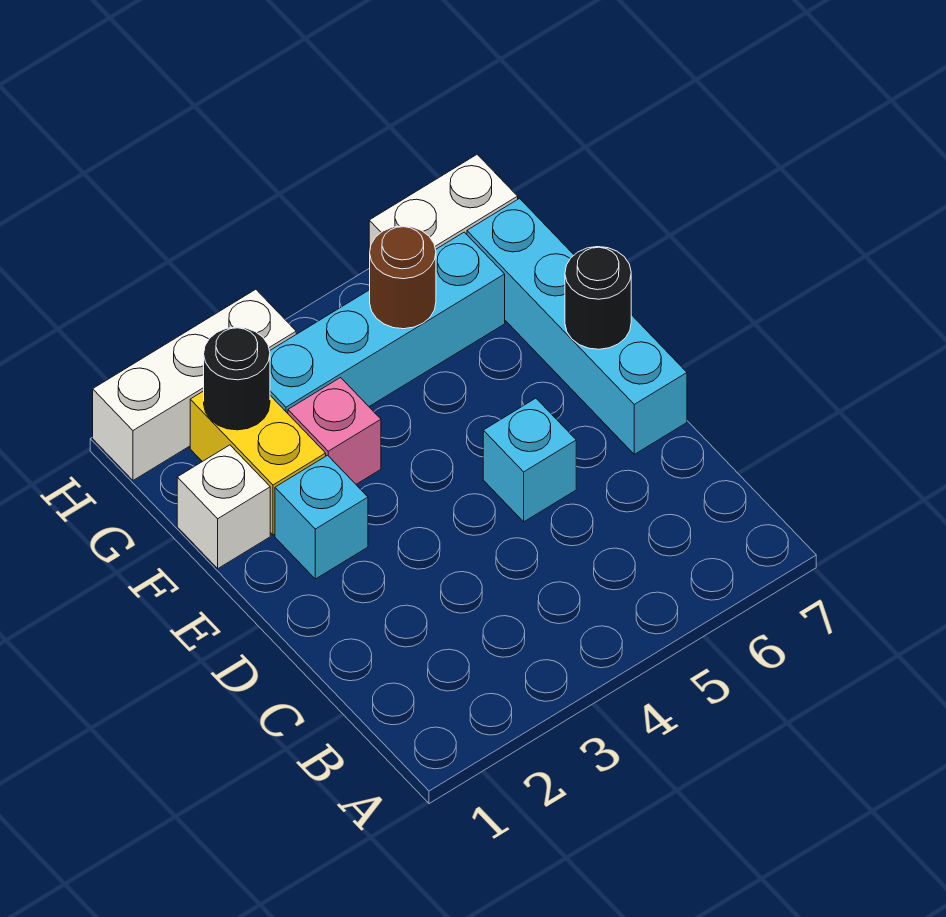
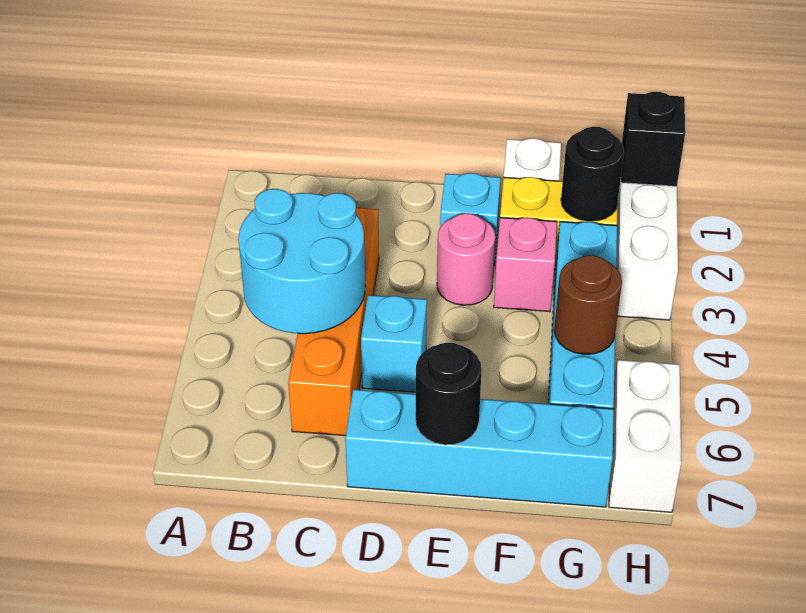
none -> cyan round brick B4:C5 level 2
none -> orange brick C3:C6 level 1
none -> pink round brick E3 level 1
none -> black brick H1 level 2

